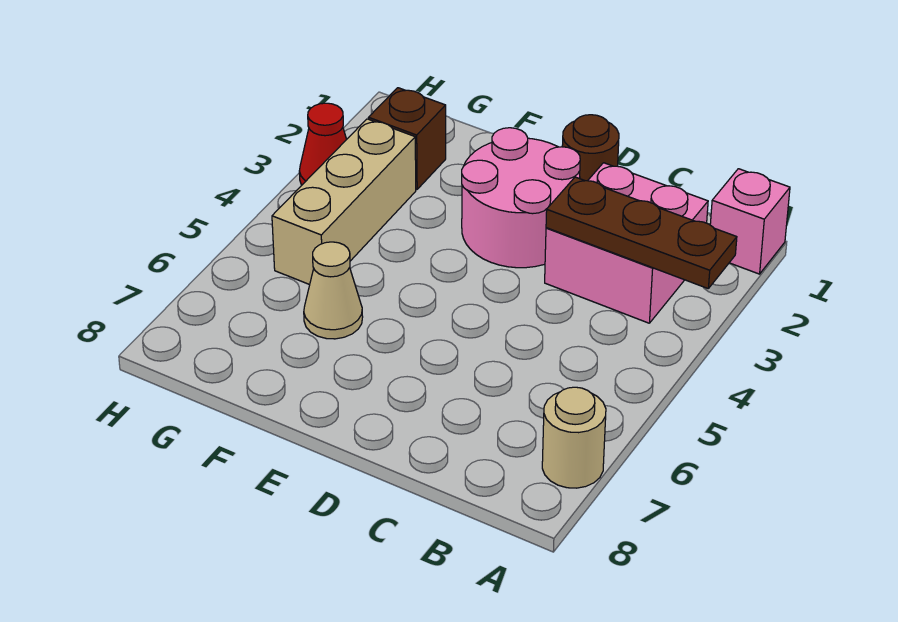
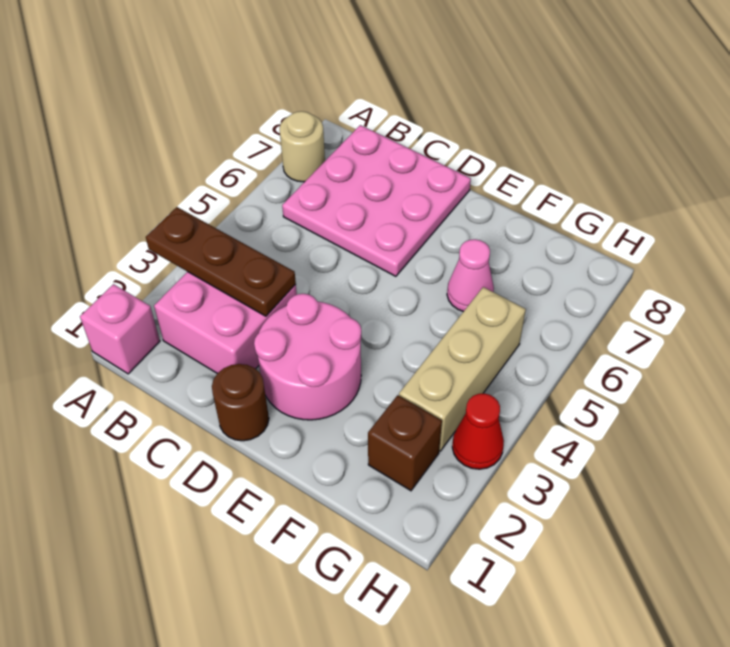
none -> pink plate B6:D8 level 1
tan cone F6 level 1 -> pink cone F6 level 1

